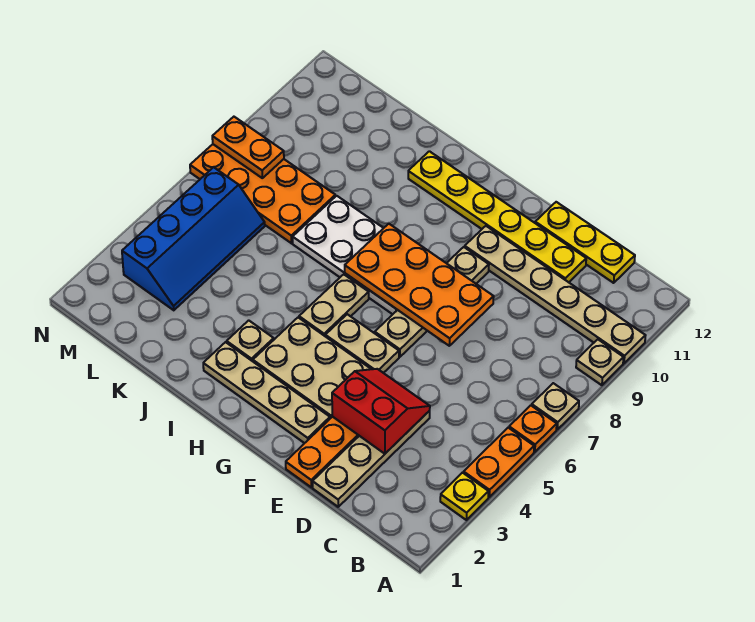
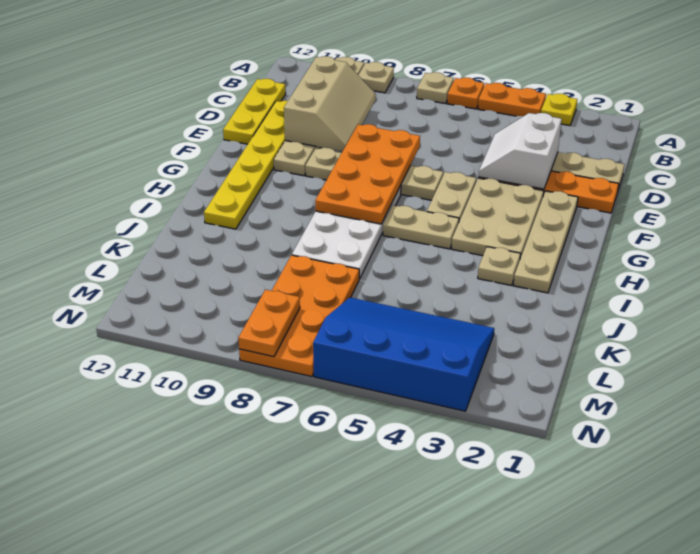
none -> tan slope C9:E10 level 2 top 10
red slope D3:E4 level 2 top 3 -> white slope D3:E4 level 2 top 3
blue slope L3:M6 level 1 top M -> blue slope L3:N6 level 1 top N

